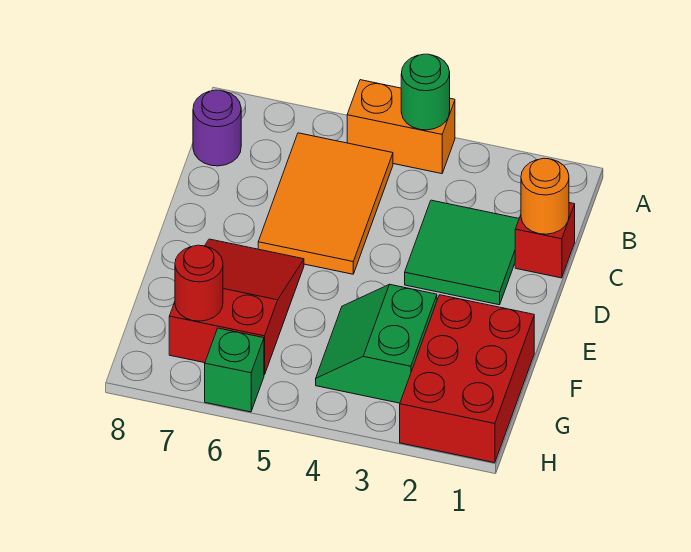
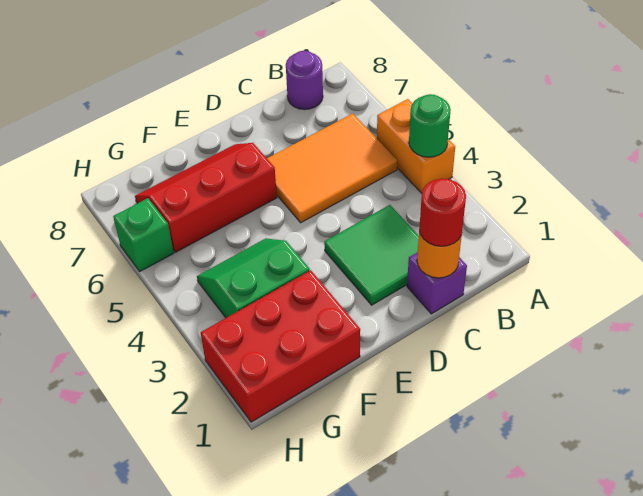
red brick C1 level 1 -> purple brick C1 level 1
red slope E6:G7 level 1 top G -> red slope E6:G7 level 1 top 6
red round brick G7 level 2 -> red round brick C1 level 3

